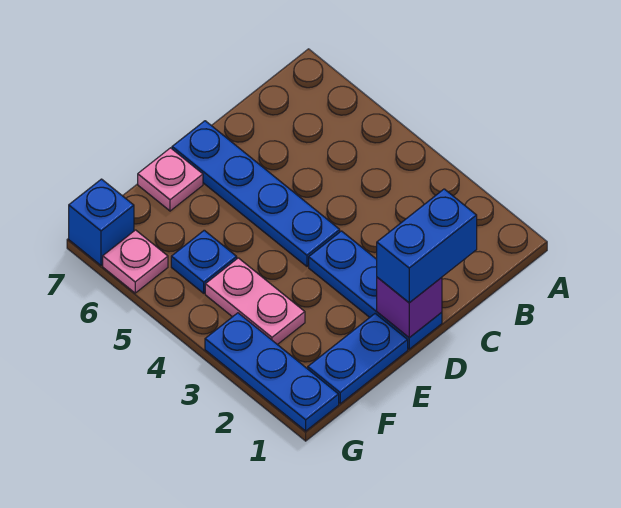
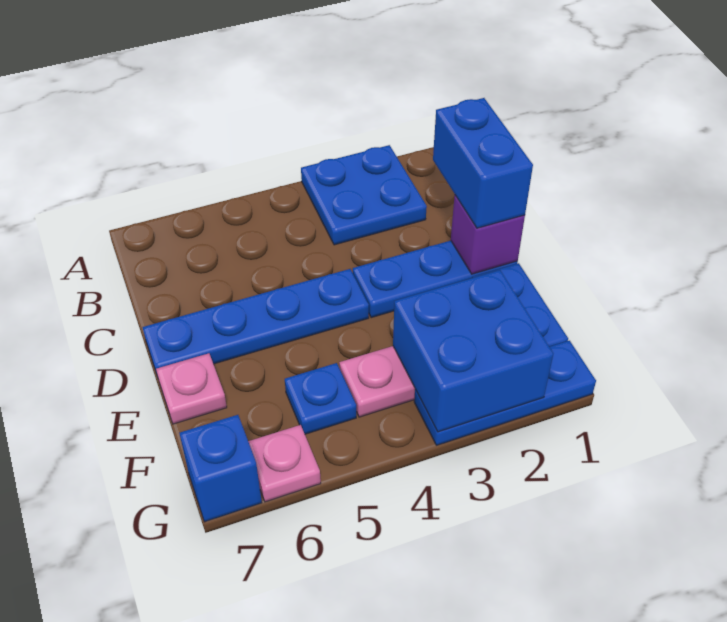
none -> blue plate A2:B3 level 1
none -> blue brick F2:G3 level 2

